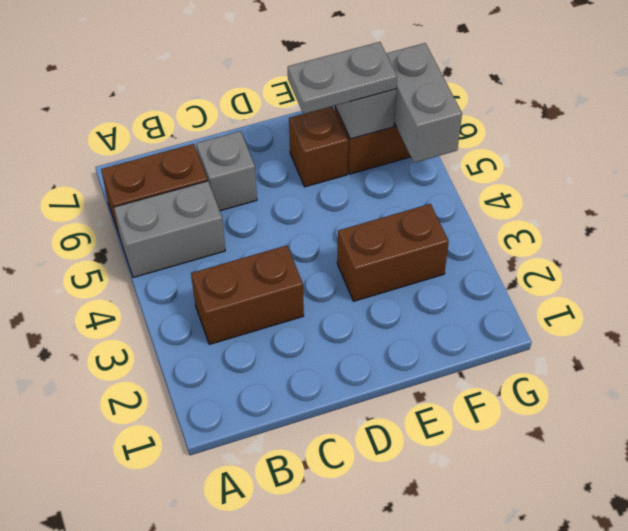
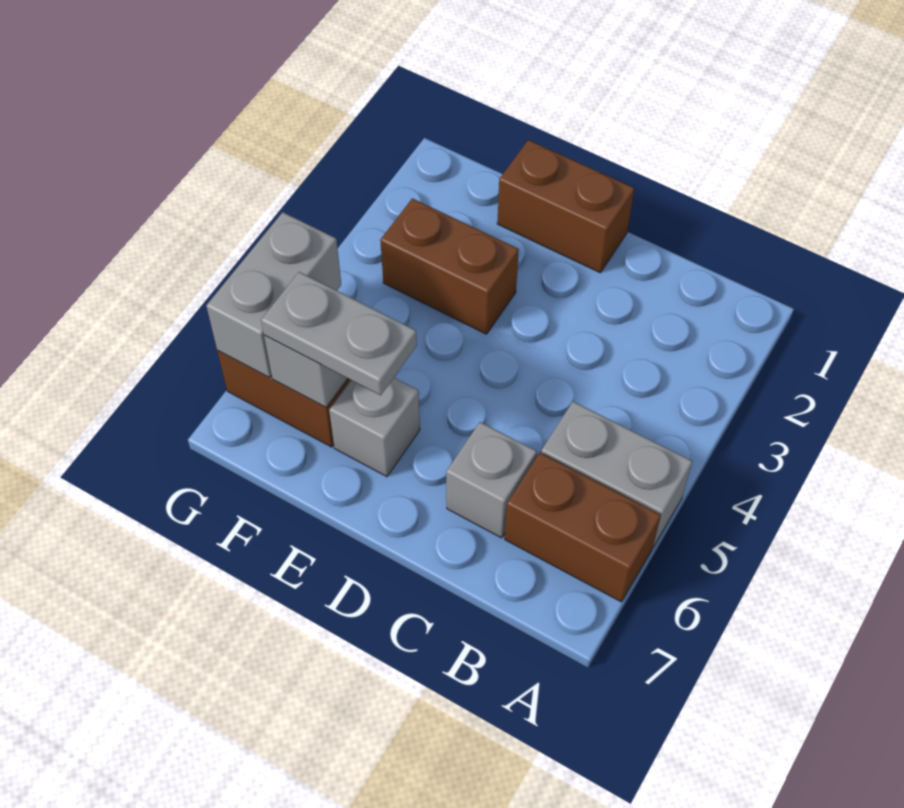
brown brick B3:C3 level 1 -> brown brick D1:E1 level 1
brown brick E6 level 1 -> grey brick E6 level 1

